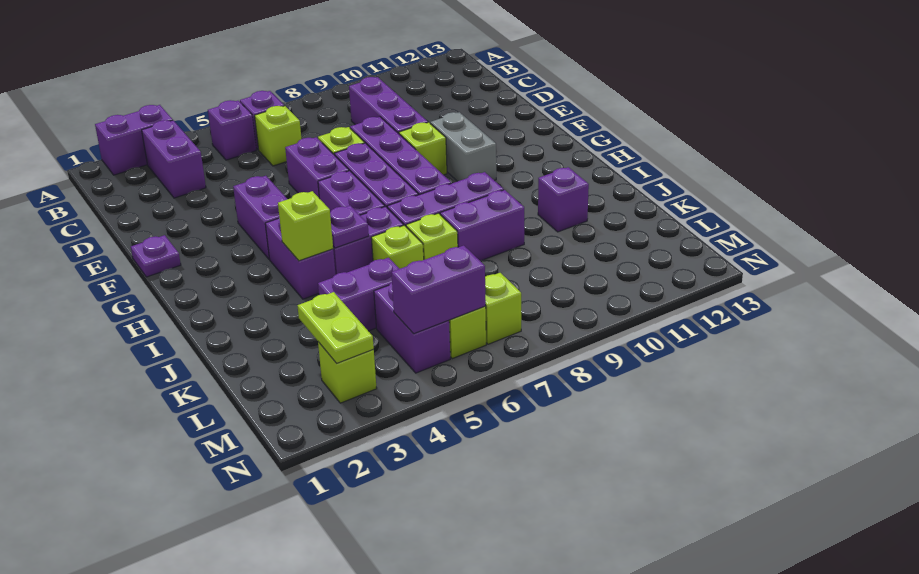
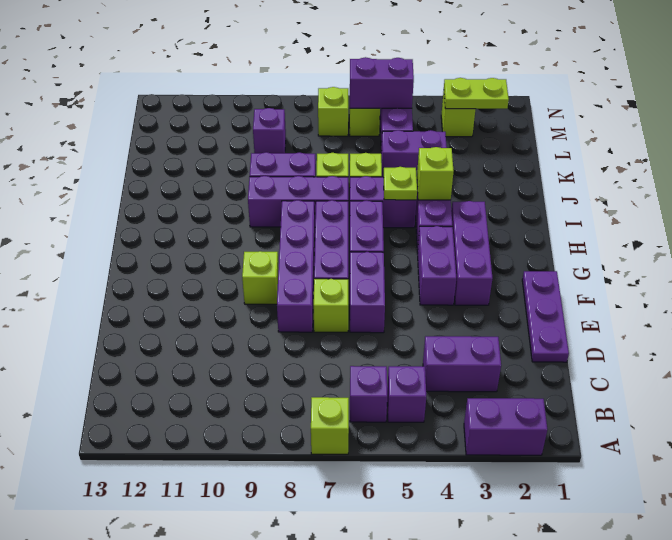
purple brick B3:C3 level 1 -> purple brick C3:C4 level 1
lime brick C6 level 1 -> lime brick A7 level 1
purple brick C9:E9 level 1 -> purple brick F3:H3 level 1
purple plate F1 level 1 -> purple plate D1:F1 level 1
grey brick F10:G10 level 1 -> none
purple plate I5 level 2 -> lime plate I5 level 2
purple brick J11 level 1 -> purple brick L9 level 1
lime plate L3:M3 level 2 -> lime plate M2:M3 level 2

